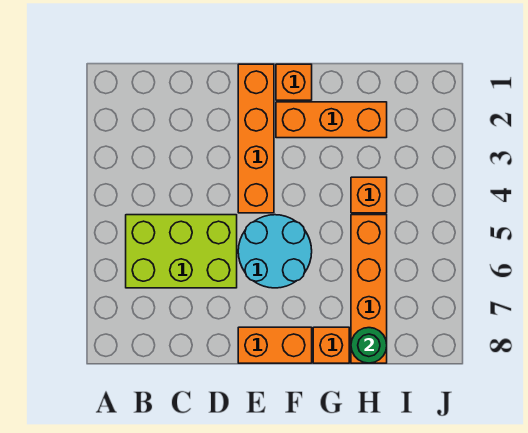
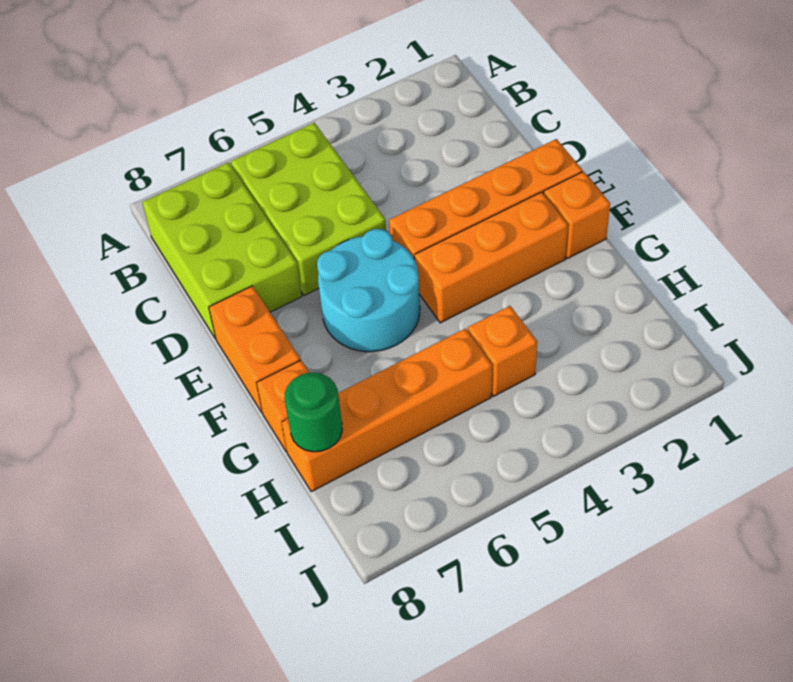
none -> lime brick B7:D8 level 1
orange brick F2:H2 level 1 -> orange brick F2:F4 level 1

